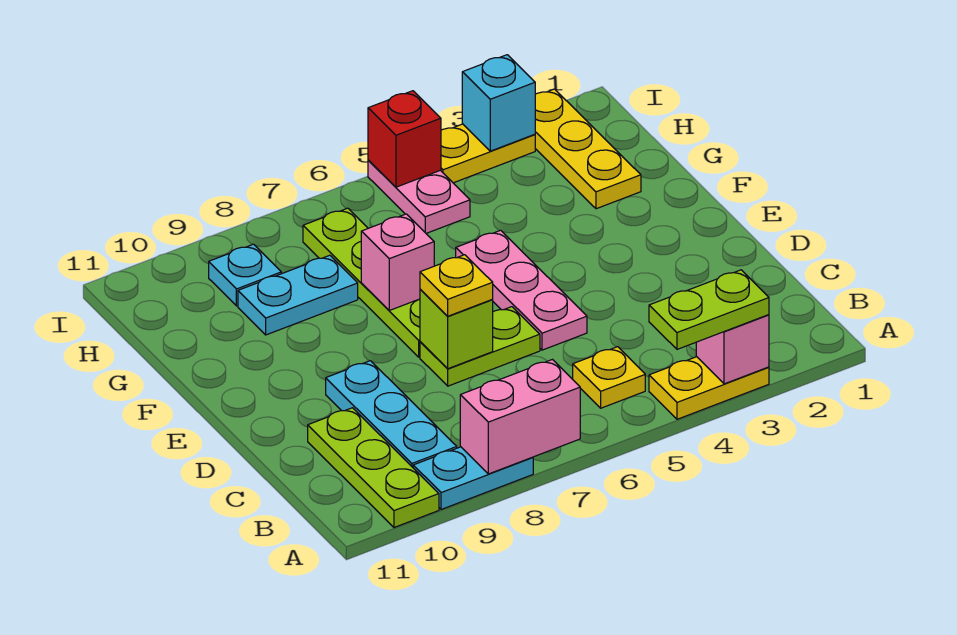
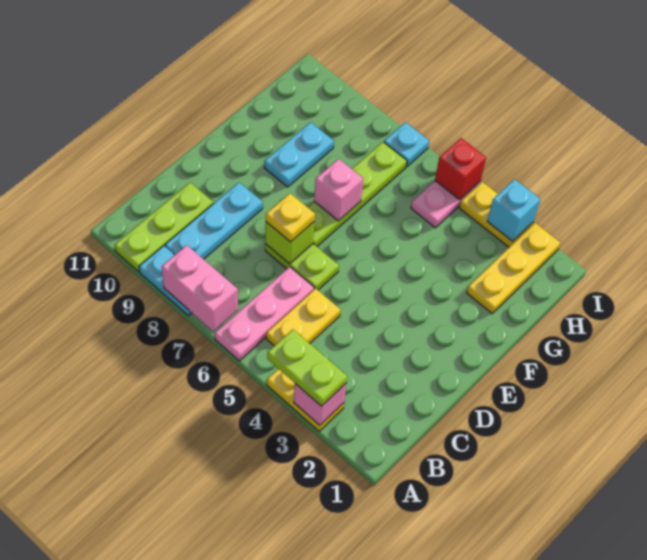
yellow plate B5 level 1 -> yellow plate B5:C5 level 1
pink plate D5:F5 level 1 -> pink plate A6:C6 level 1
cyan plate G8:G9 level 1 -> cyan plate F9:G9 level 1
cyan plate H9 level 1 -> cyan plate I7 level 1

